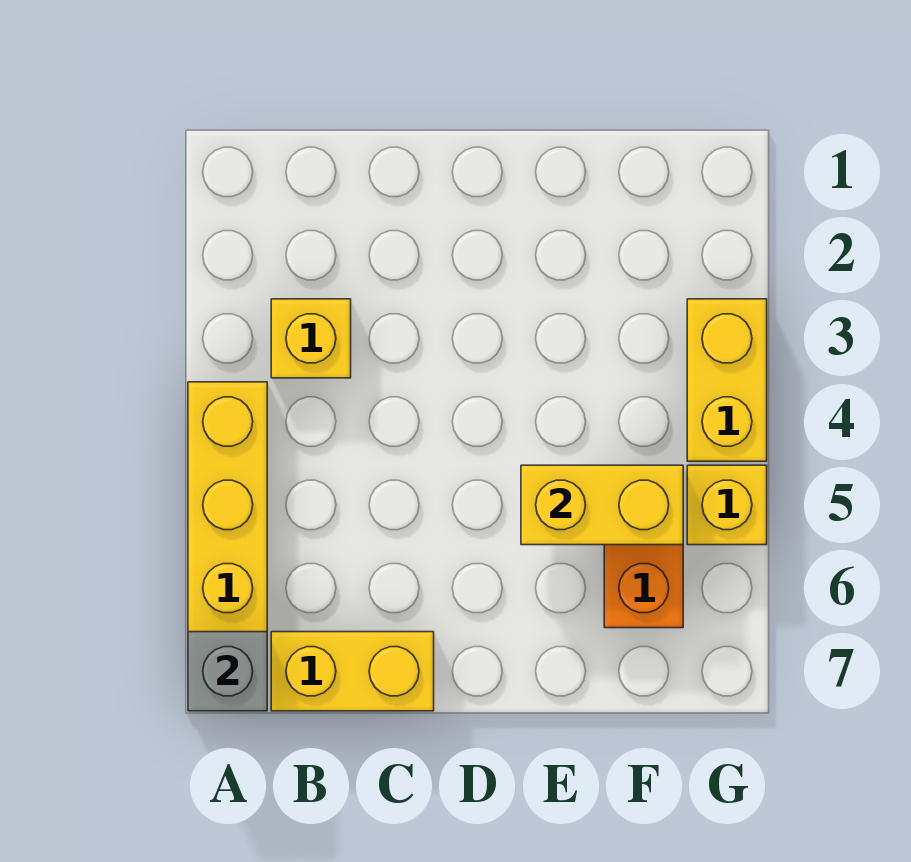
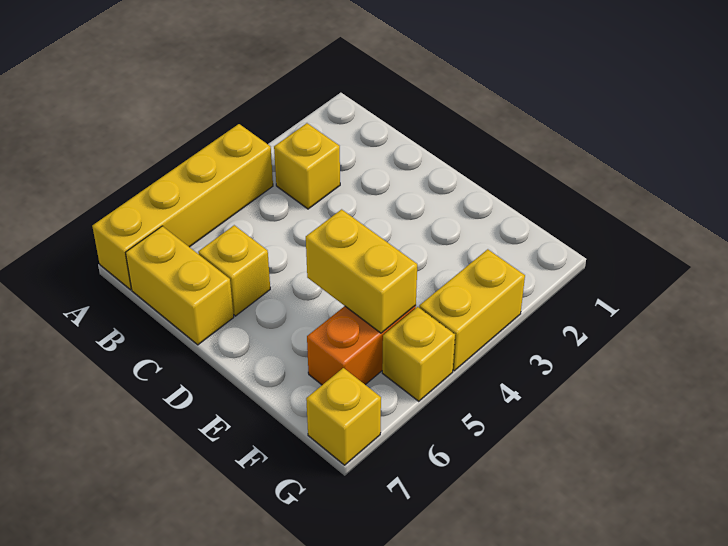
grey brick A7 level 2 -> none
none -> yellow brick C6 level 1
none -> yellow brick G7 level 1

